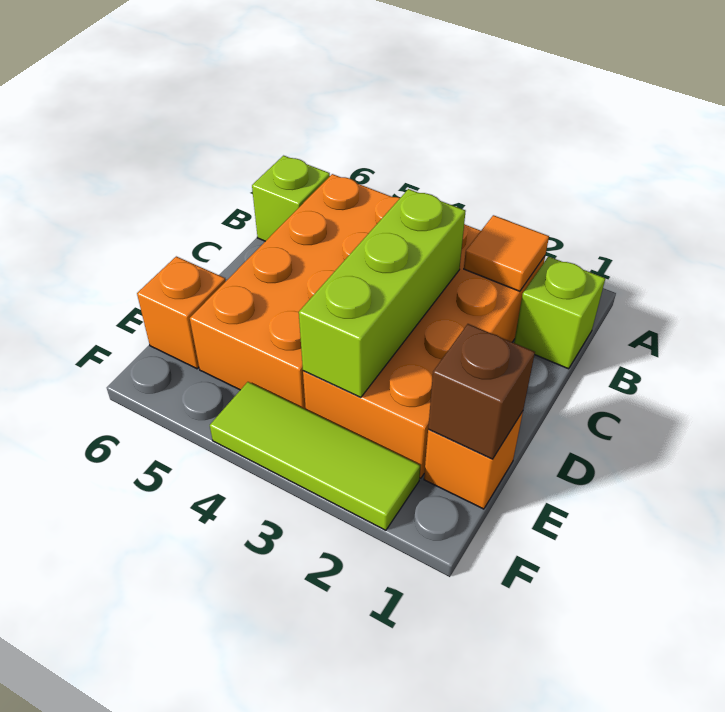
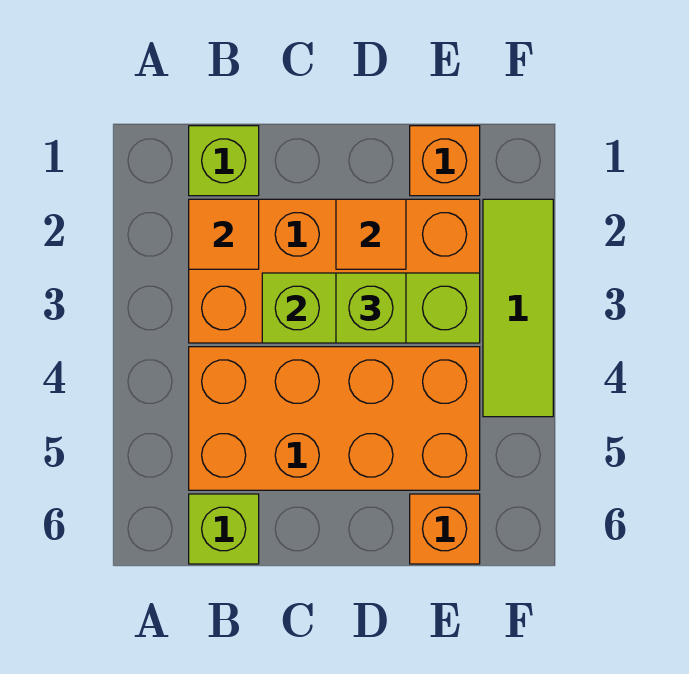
none -> orange tile D2 level 2
none -> lime brick D3 level 3
brown brick E1 level 2 -> none

